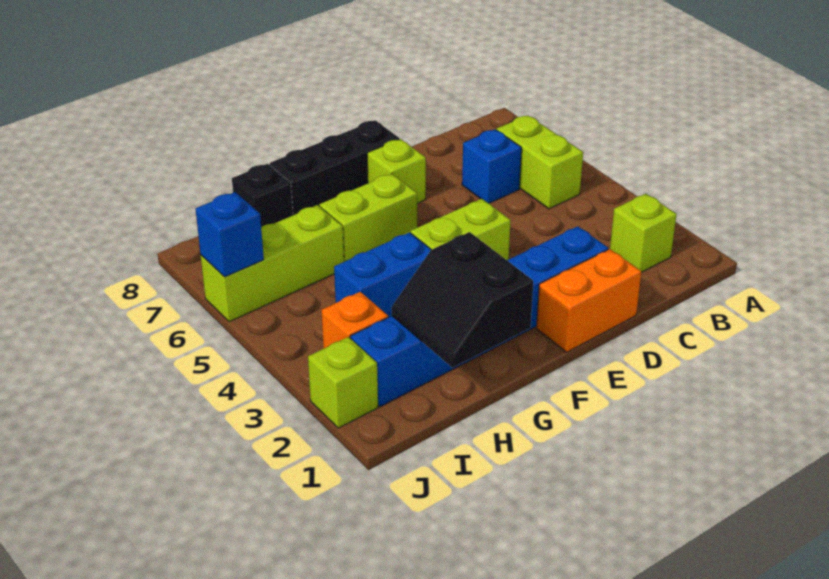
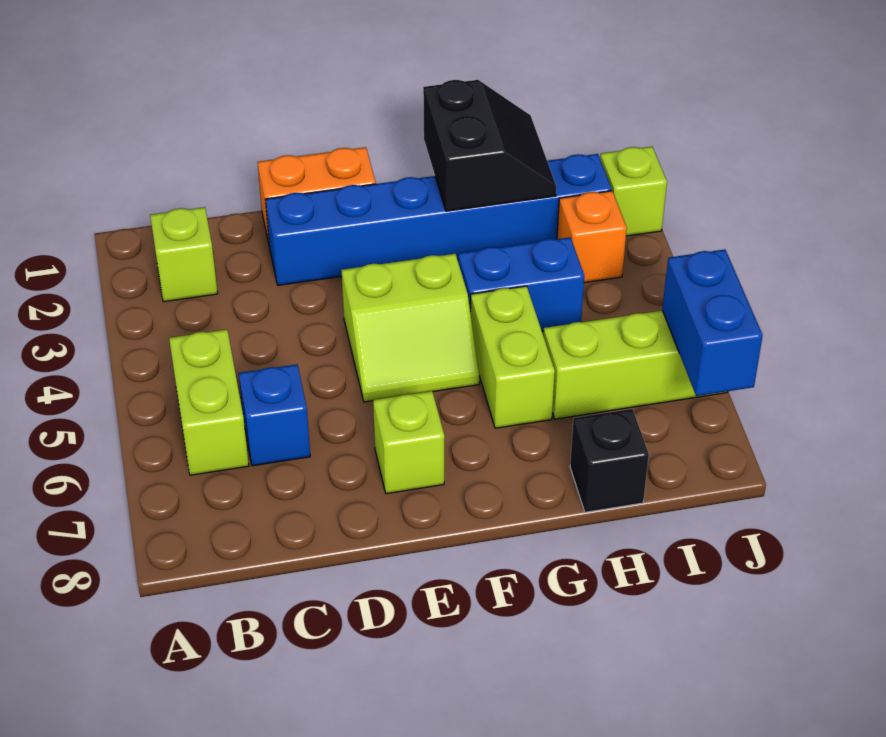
black brick E8:G8 level 1 -> none
lime brick F6:G6 level 1 -> lime brick G5:G6 level 1
blue brick J6 level 2 -> blue brick J6:J7 level 2

